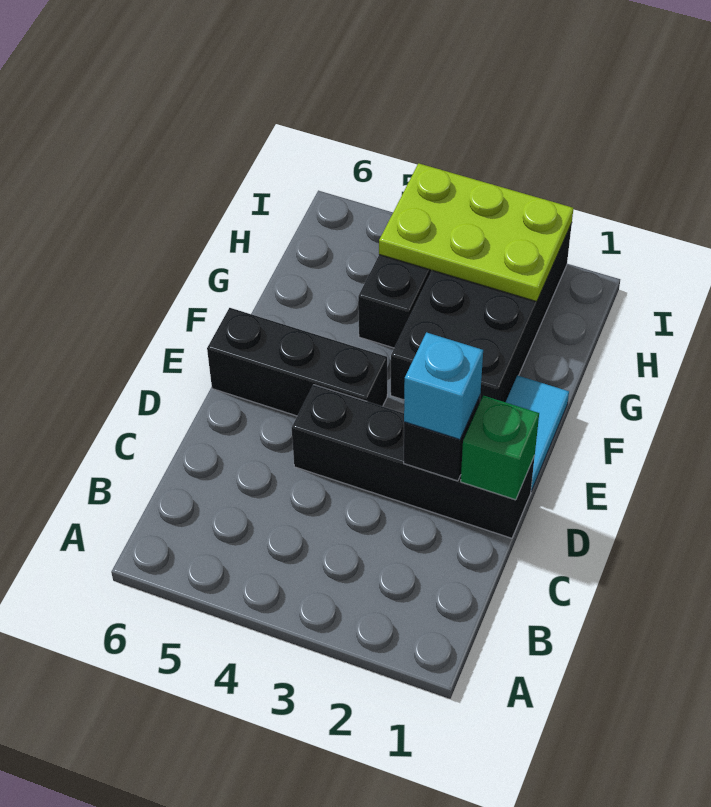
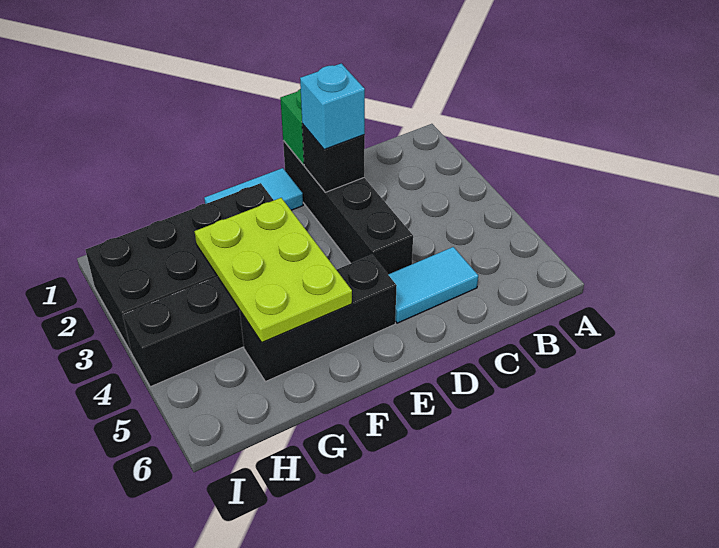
none -> cyan tile C5:D5 level 1
black brick E4:E6 level 1 -> black brick E5:G5 level 1
lime plate H2:I4 level 2 -> lime plate F3:G5 level 2

